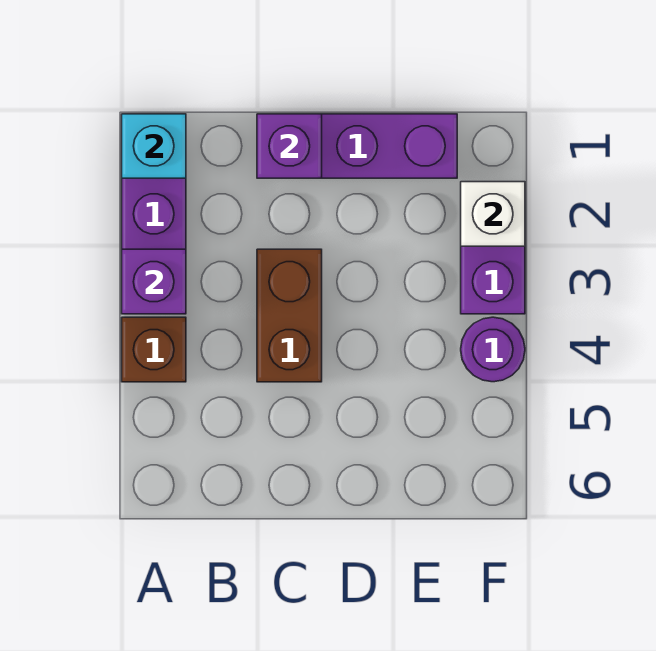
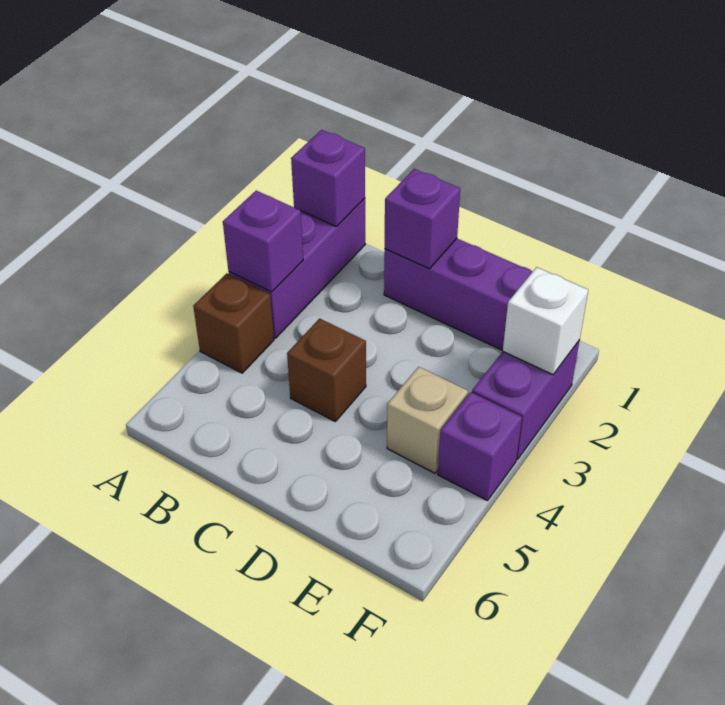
cyan brick A1 level 2 -> purple brick A1 level 2
brown brick C3:C4 level 1 -> brown brick C4 level 1
none -> tan brick E4 level 1
purple round brick F4 level 1 -> purple brick F4 level 1

